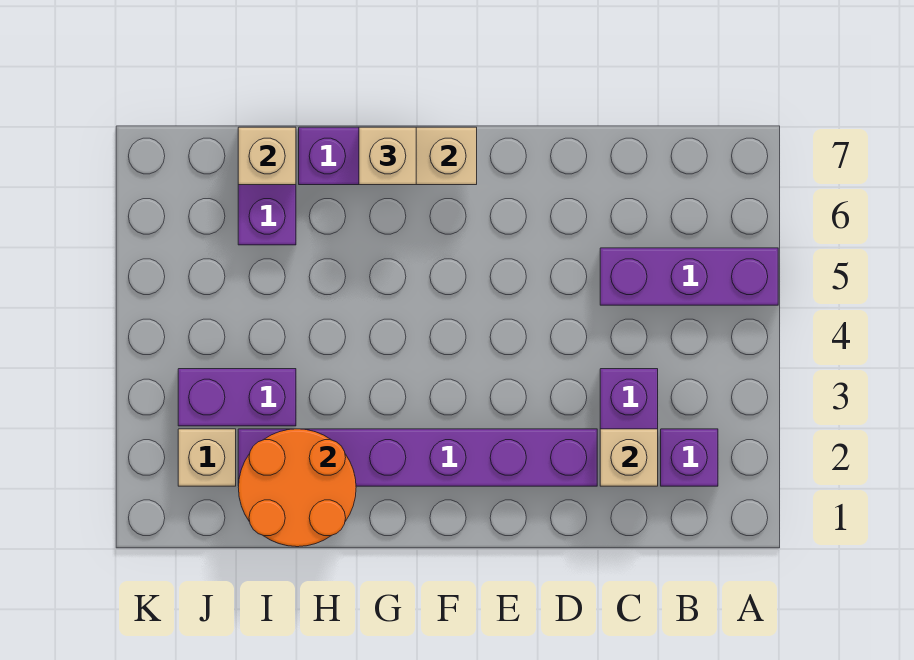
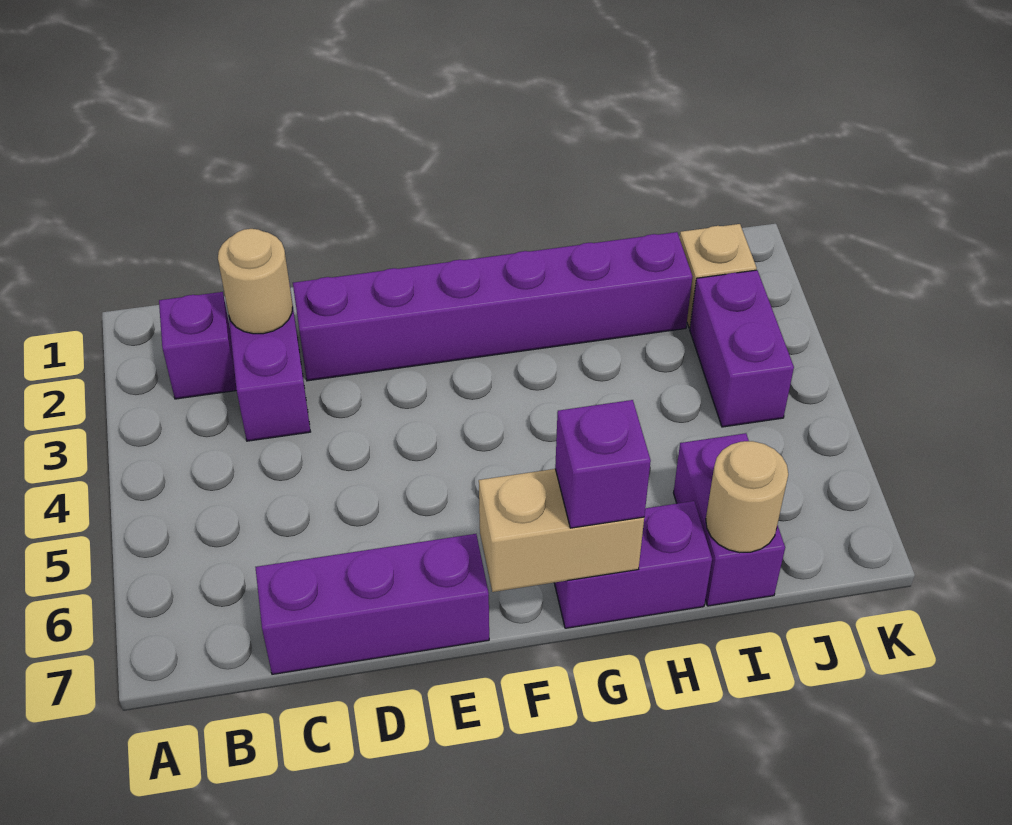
purple brick A5:C5 level 1 -> purple brick C7:E7 level 1
tan brick C2 level 2 -> tan round brick C2 level 2
tan brick G7 level 3 -> purple brick G7 level 3
orange round brick H1:I2 level 2 -> none
purple brick I3:J3 level 1 -> purple brick J3:J4 level 1
tan brick I7 level 2 -> tan round brick I7 level 2

